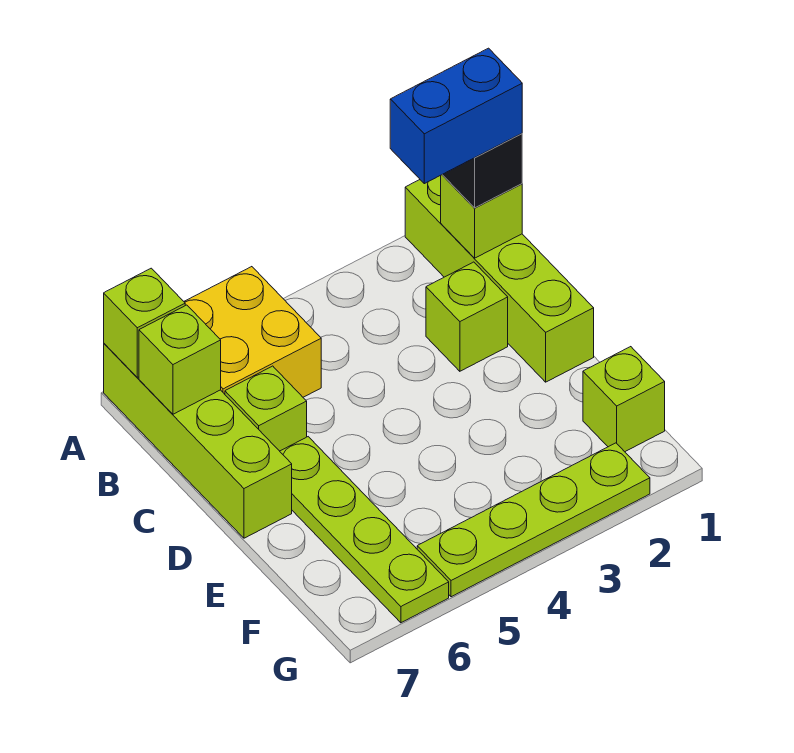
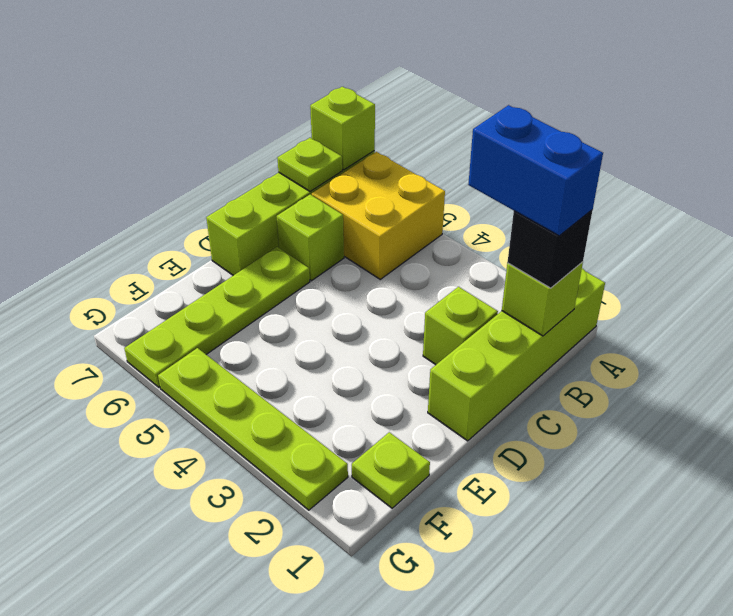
lime brick B7 level 2 -> lime plate B7 level 2
lime brick F1 level 1 -> lime plate F1 level 1

